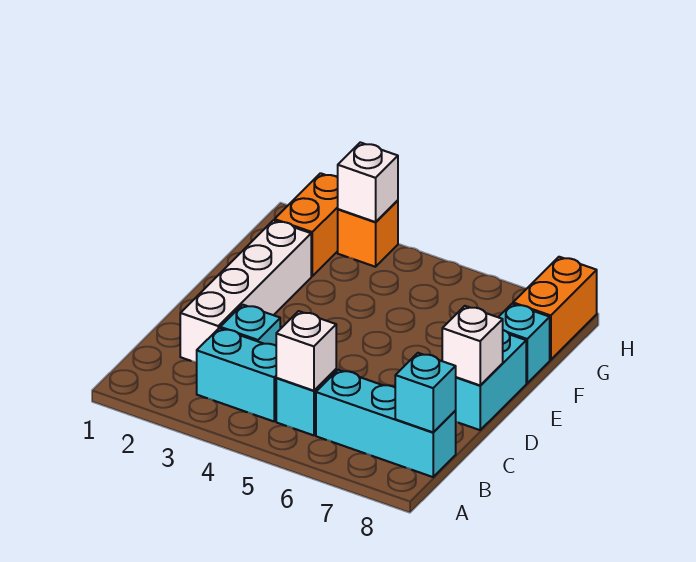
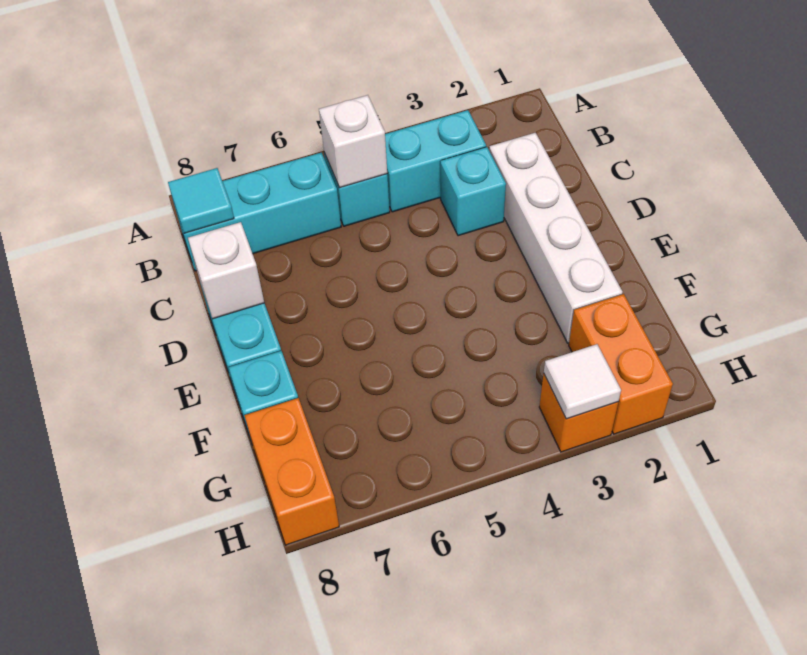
cyan brick B8 level 2 -> cyan tile B8 level 2
white brick H3 level 2 -> white tile H3 level 2

